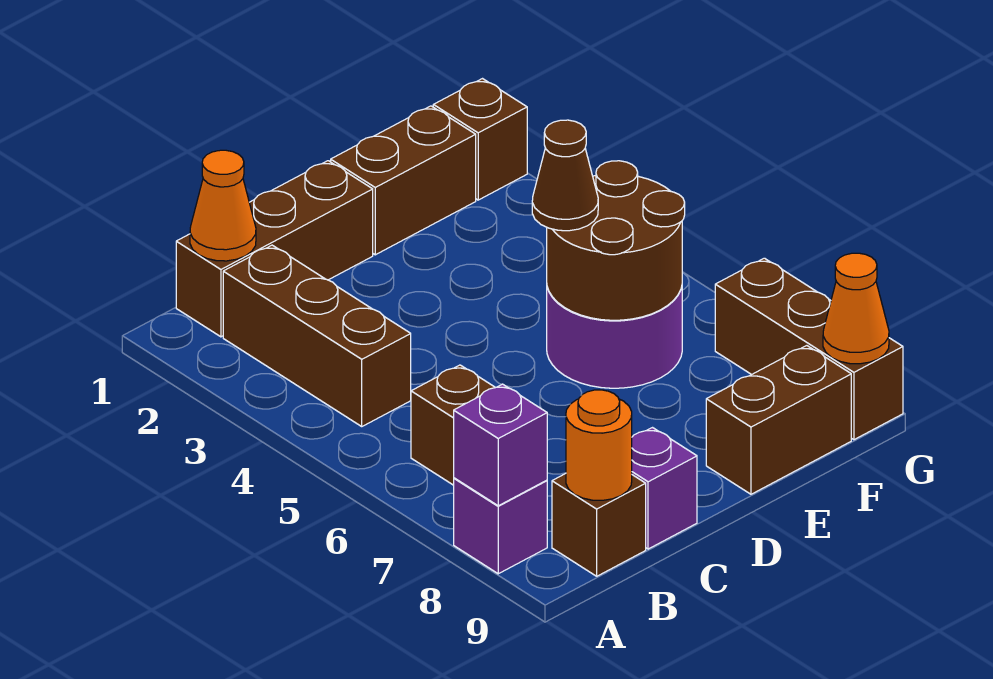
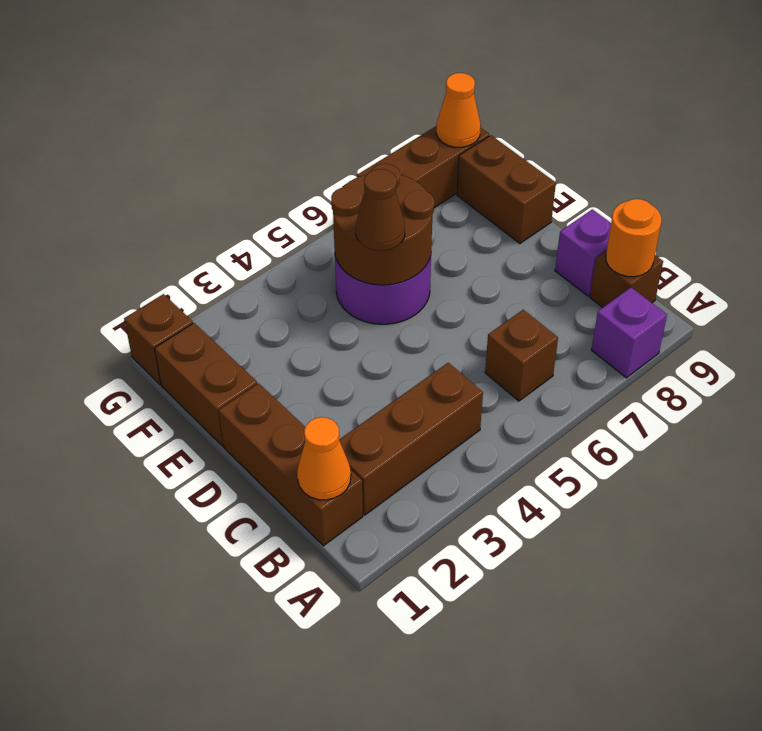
purple brick A8 level 2 -> none

